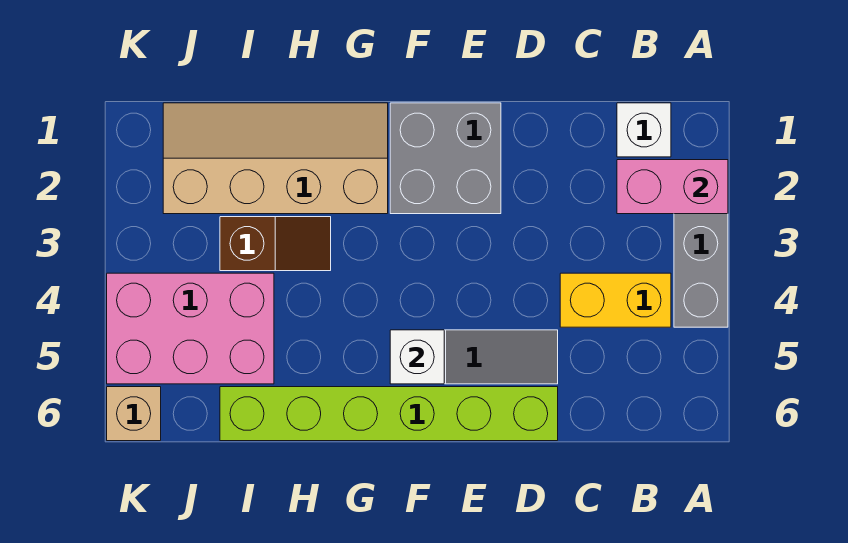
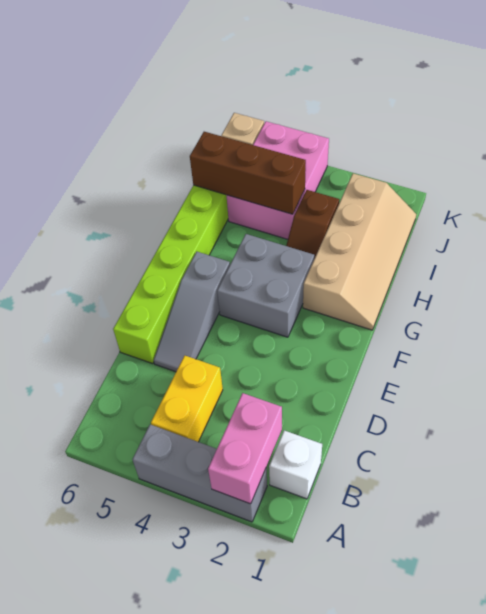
grey brick E1:F2 level 1 -> grey brick F3:G4 level 1
white brick F5 level 2 -> none
none -> brown brick I4:I6 level 2

